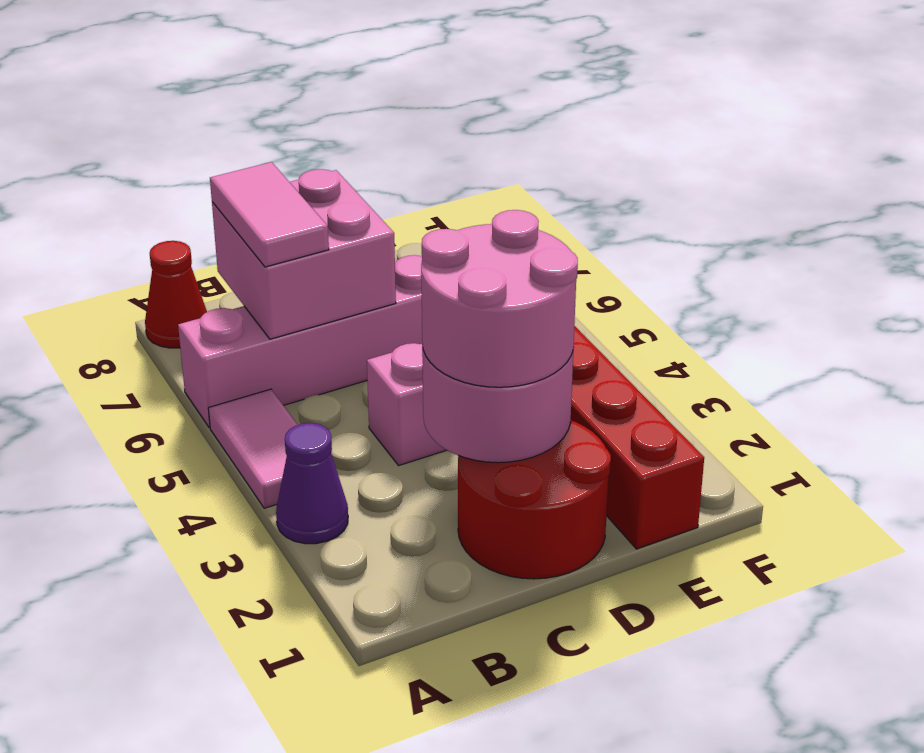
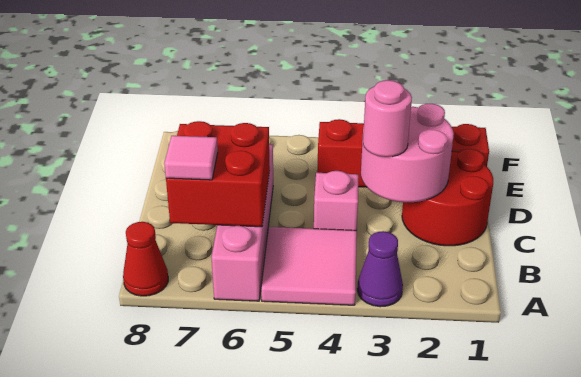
pink tile A4:A5 level 1 -> pink tile A4:B5 level 1
pink brick B6:C7 level 2 -> red brick B6:C7 level 2
pink tile B6:B7 level 3 -> pink tile B7 level 3
pink round brick C2:D3 level 3 -> pink round brick C3 level 3

